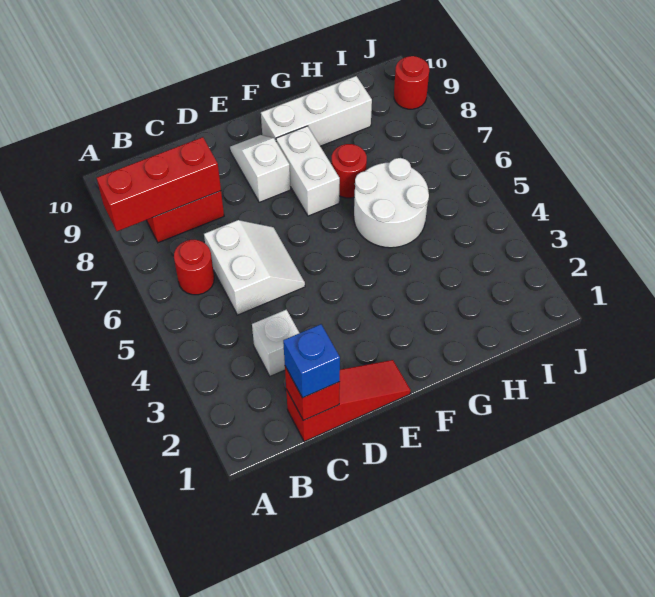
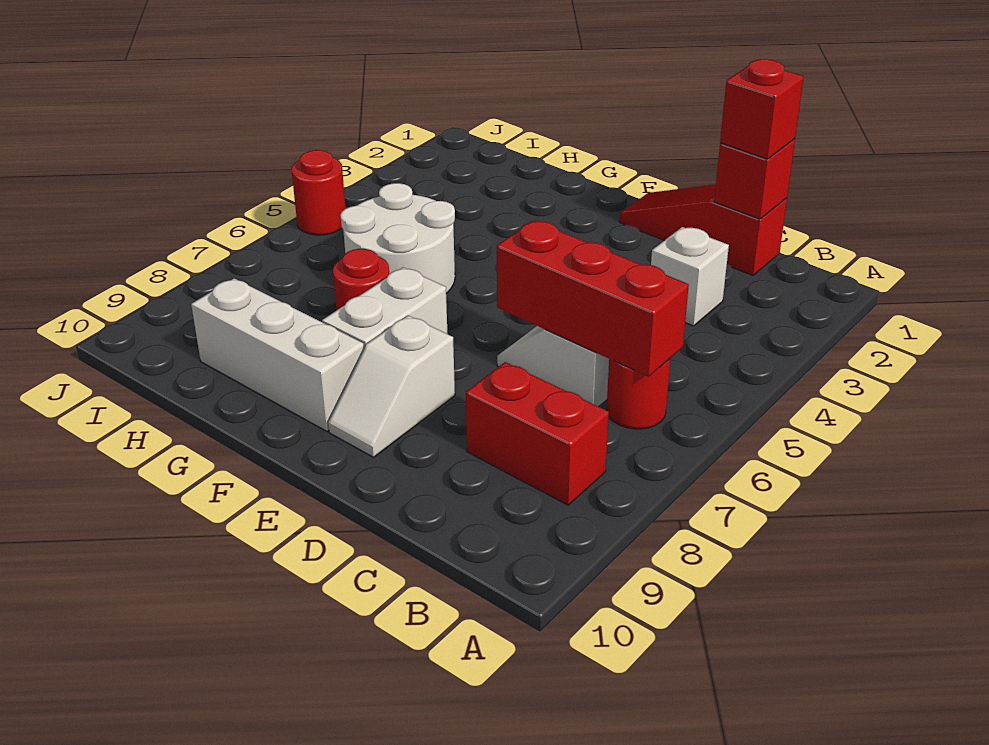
red brick A8:C8 level 2 -> red brick B6:D6 level 2
blue brick C1 level 3 -> red brick C1 level 3
red round brick J9 level 1 -> red round brick J5 level 1

